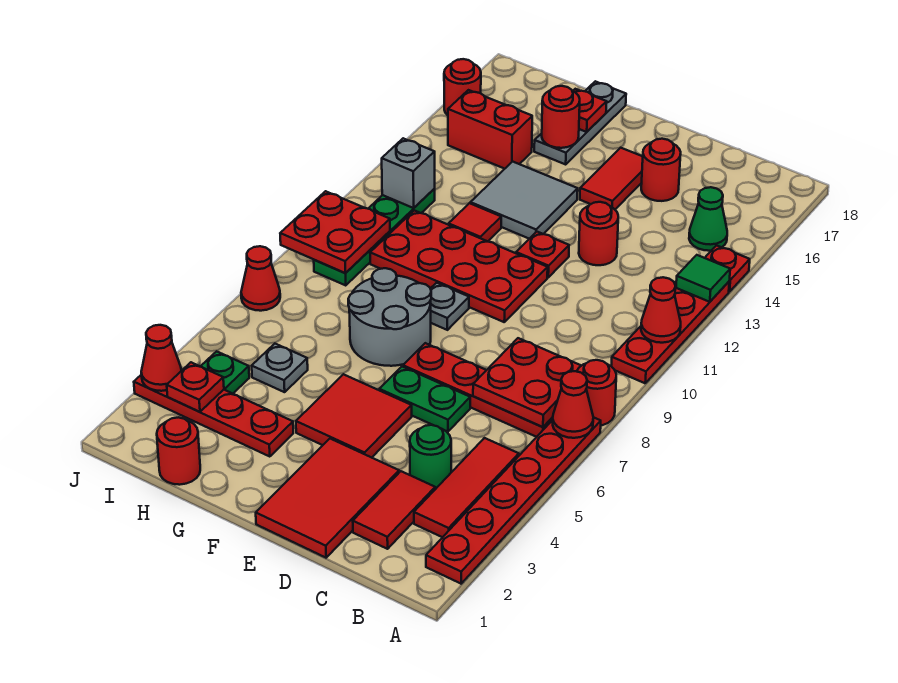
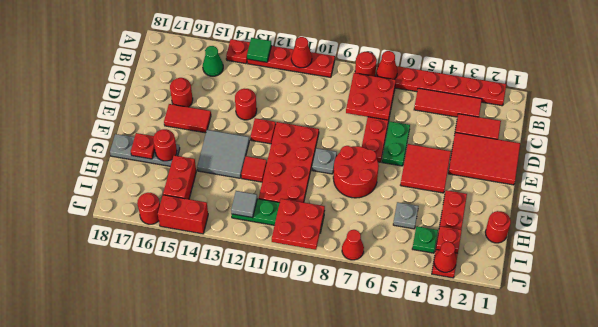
green round brick C4 level 1 -> none
grey round brick F7:G8 level 1 -> red round brick F7:G8 level 1
grey brick I12 level 2 -> grey tile I12 level 2
none -> red brick J14:J15 level 1

